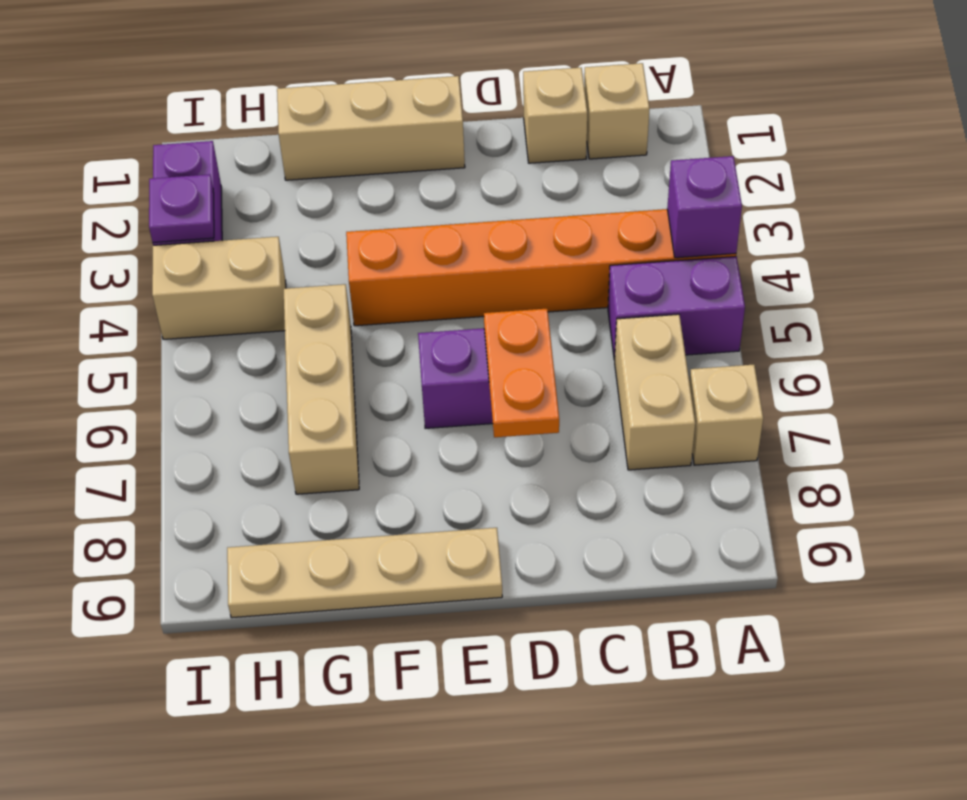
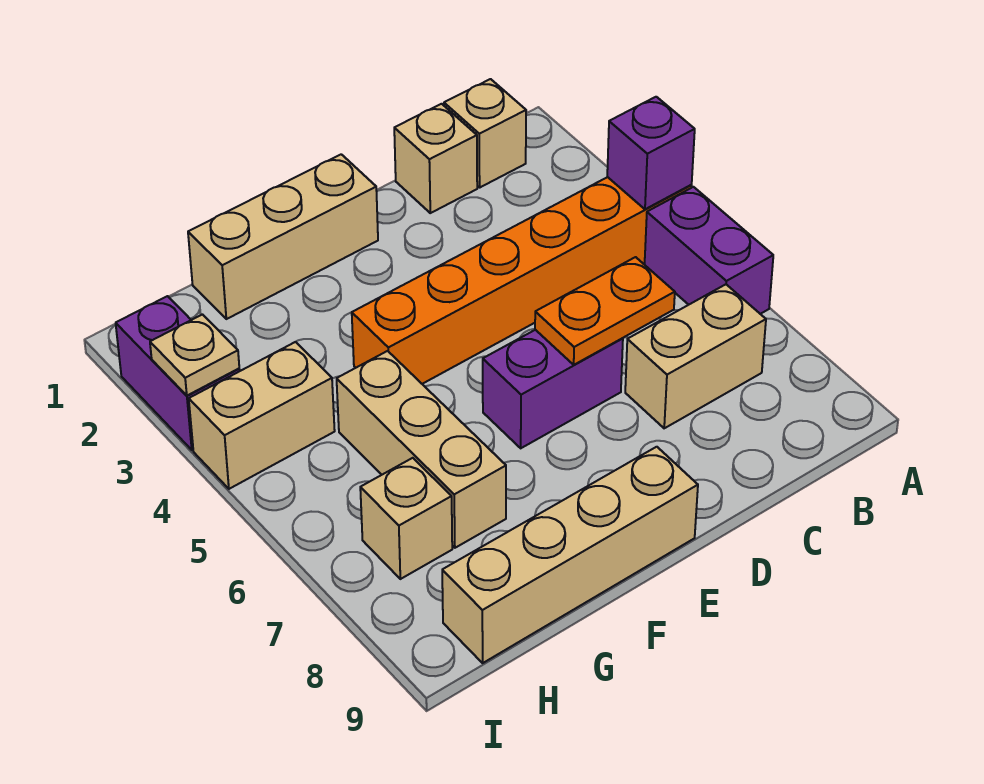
purple brick A5:B5 level 1 -> purple brick A5:A6 level 1
tan brick A7 level 1 -> tan brick H7 level 1
tan brick B6:B7 level 1 -> tan brick B7:C7 level 1
orange plate D6:D7 level 2 -> orange plate C6:D6 level 2
tan plate E9:H9 level 1 -> tan brick E9:H9 level 1
purple plate I3 level 2 -> tan plate I3 level 2

